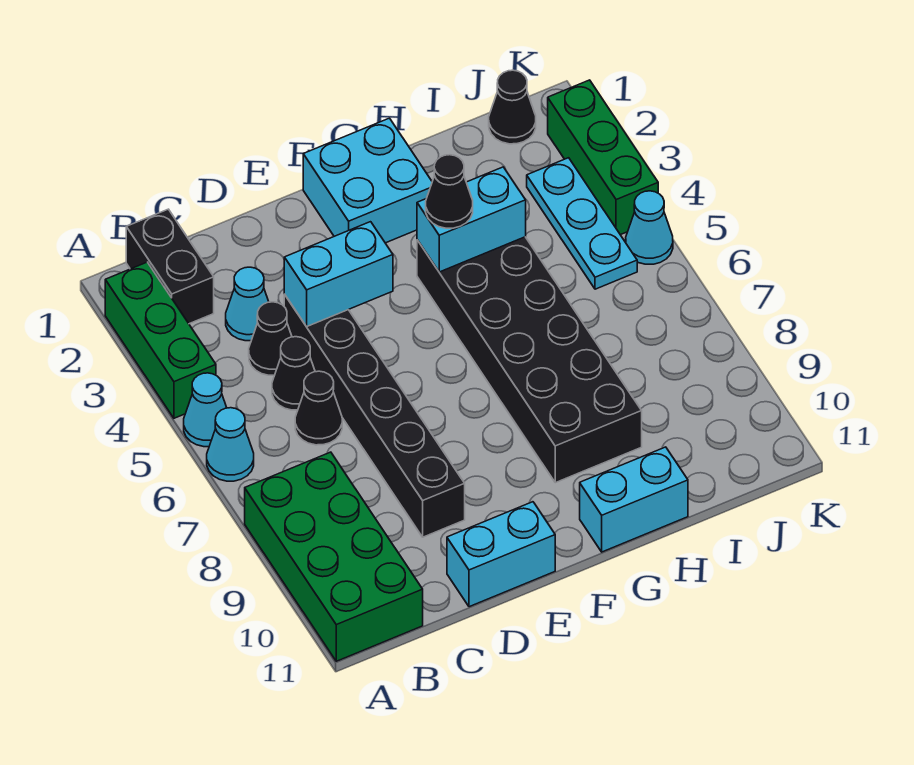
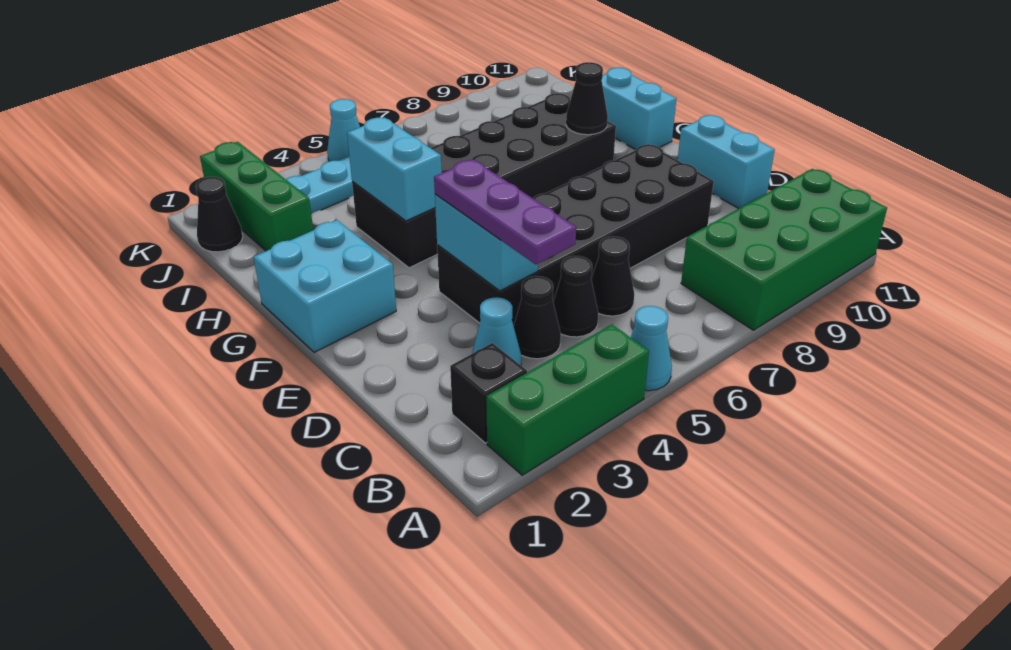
cyan cone A6 level 1 -> none
black brick B1:B2 level 1 -> black brick B2 level 1
none -> purple plate C4:E4 level 3
black brick D4:D9 level 1 -> black brick D4:E9 level 1
black cone G4 level 3 -> black cone G9 level 2
green brick K2:K4 level 1 -> green brick I2:K2 level 1

